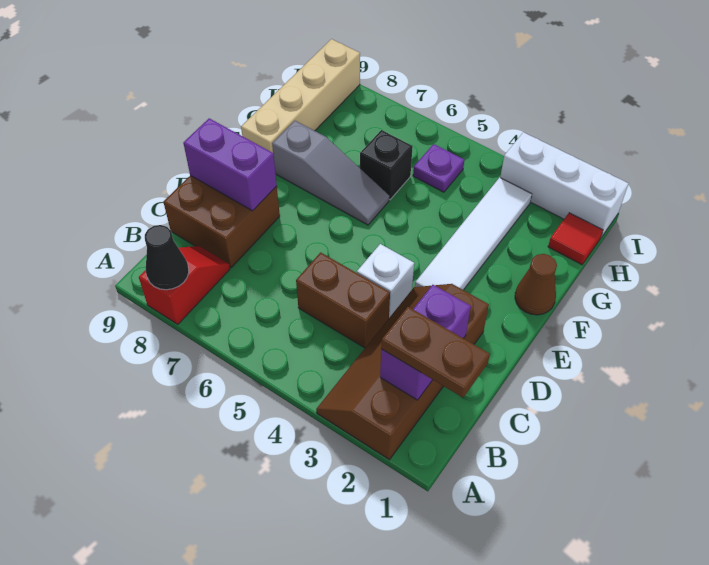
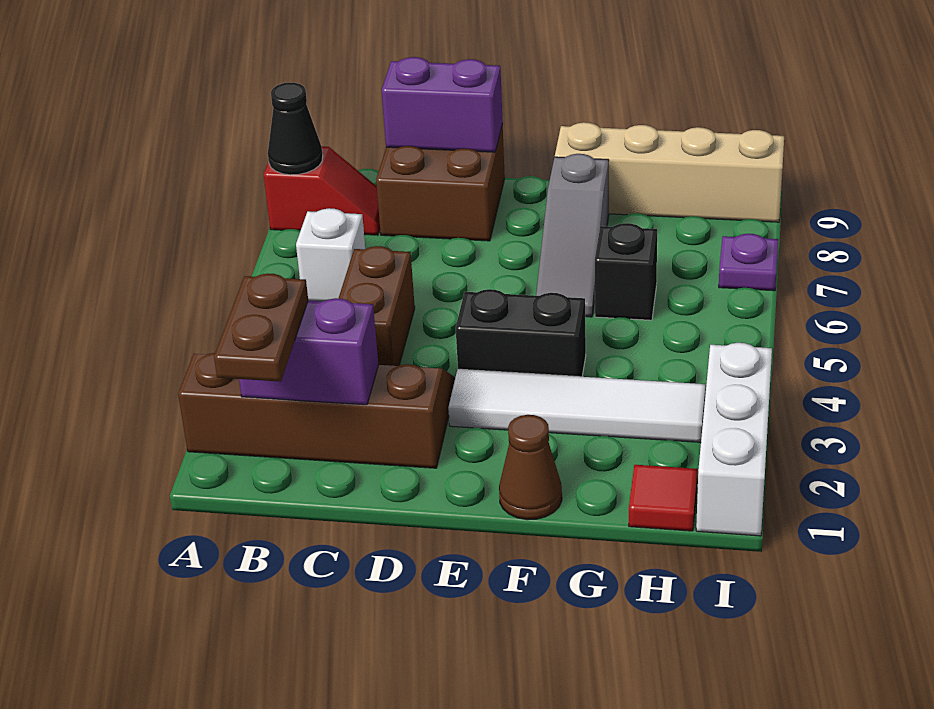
white brick D4 level 1 -> white brick B6 level 1
purple brick D8:D9 level 2 -> purple brick C9:D9 level 2
none -> black brick E4:F4 level 1
purple plate H5 level 1 -> purple plate I7 level 1

